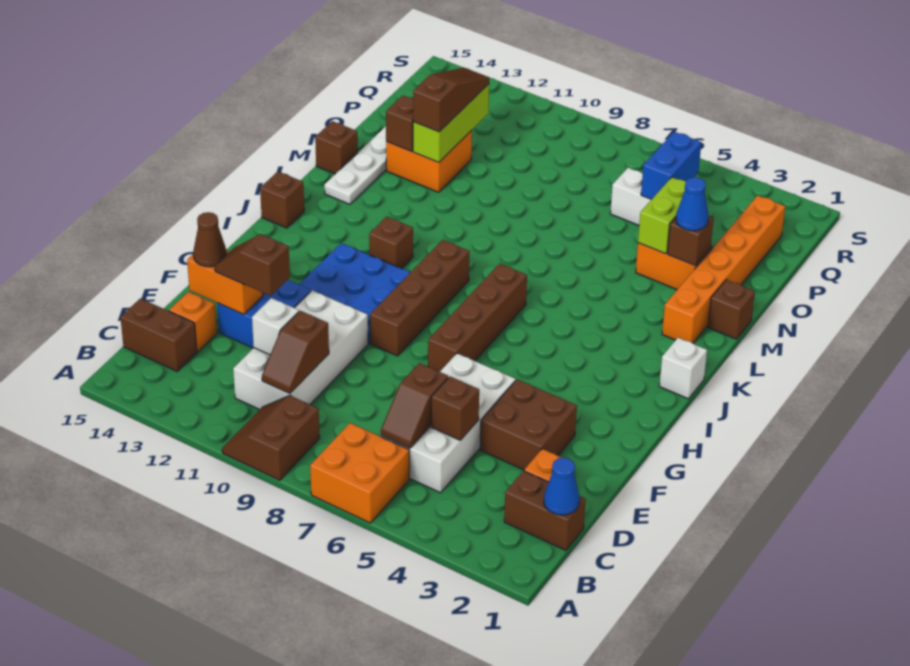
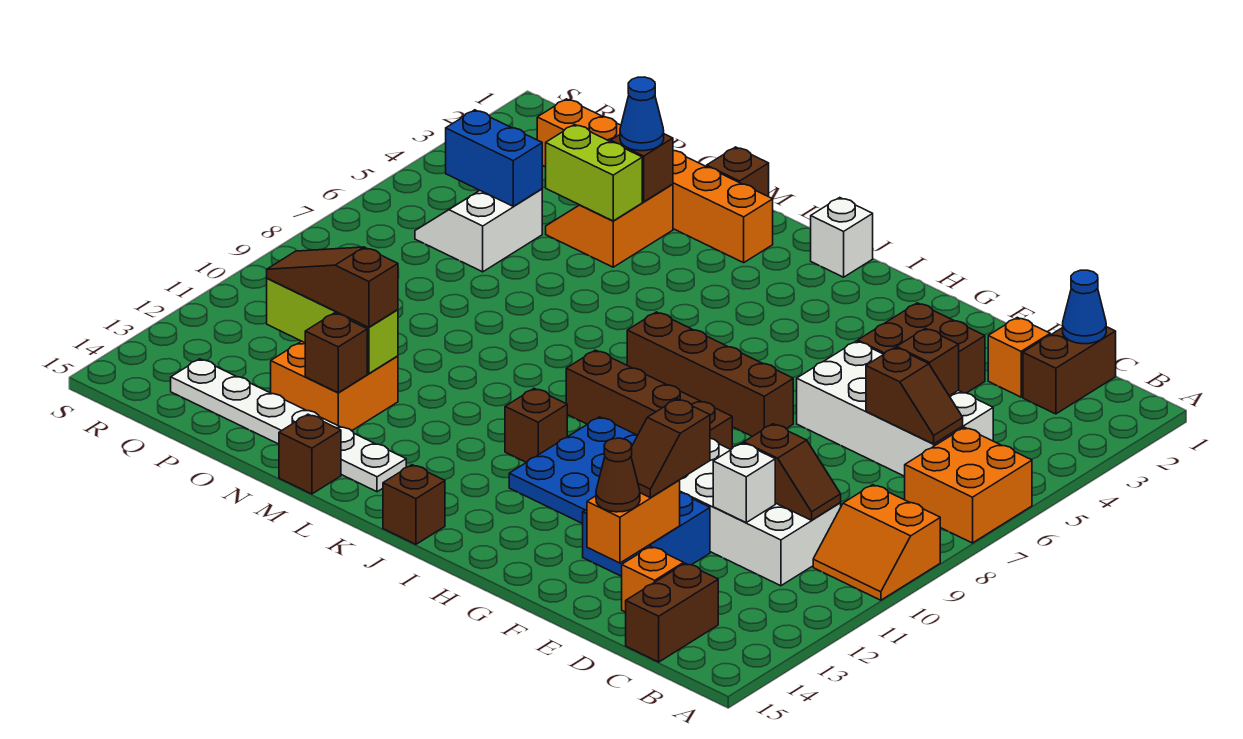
brown slope A9:B10 level 1 top 9 -> orange slope A9:B10 level 1 top 9

